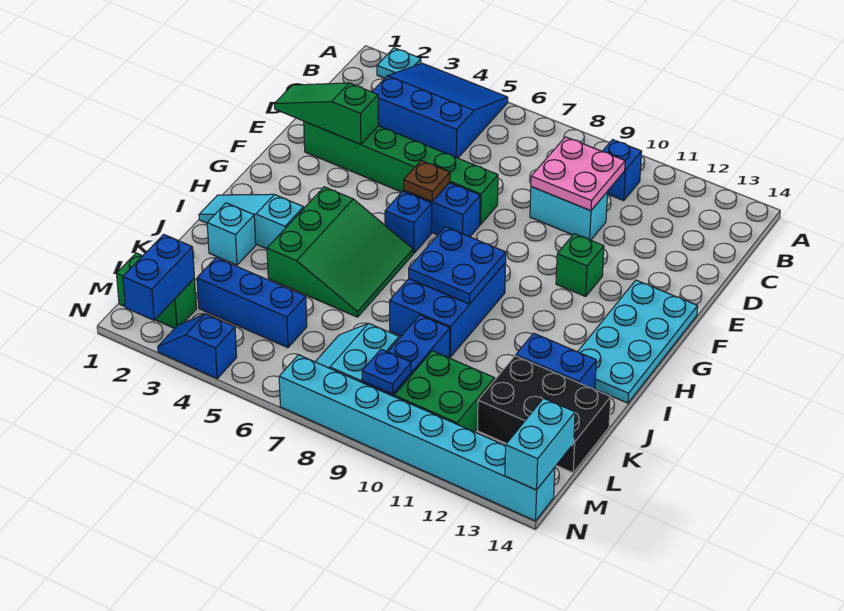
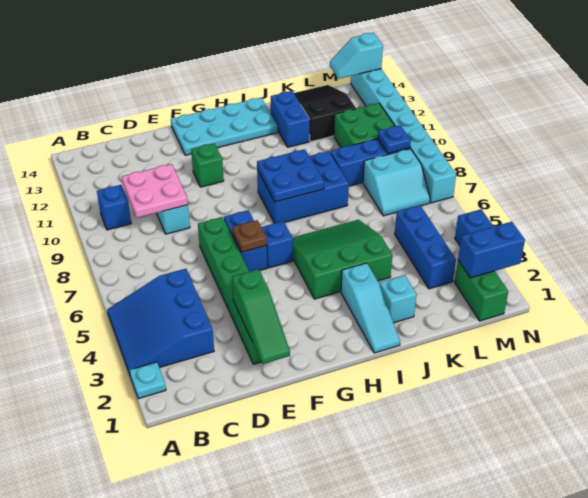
black brick K12:L14 level 1 -> black slope K12:L14 level 1 top 12
cyan brick M14:N14 level 2 -> cyan slope M14:N14 level 2 top N

